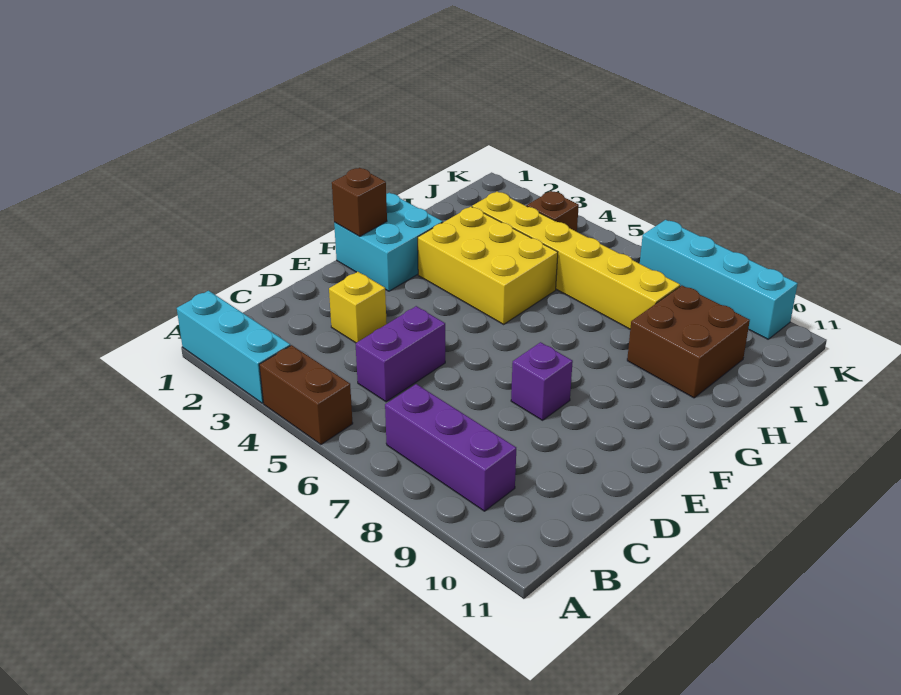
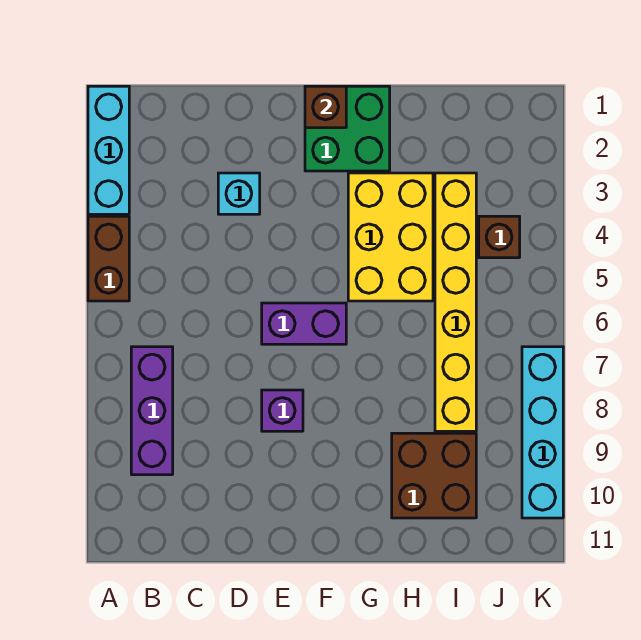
purple brick C5:D5 level 1 -> purple brick E6:F6 level 1
yellow brick D3 level 1 -> cyan brick D3 level 1
cyan brick F1:G2 level 1 -> green brick F1:G2 level 1

